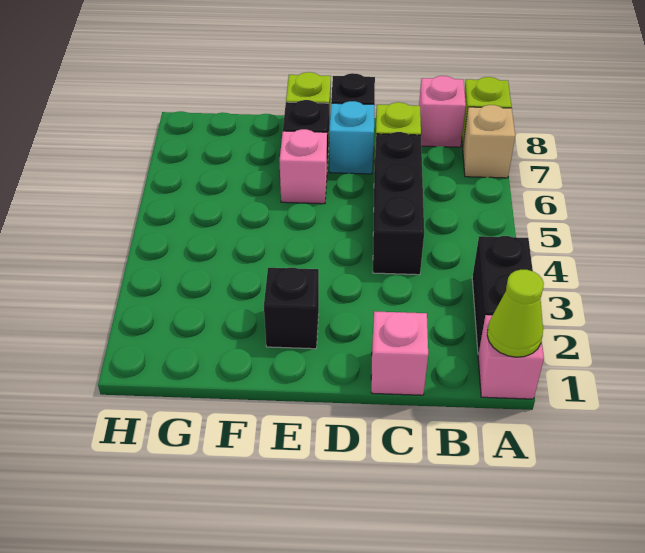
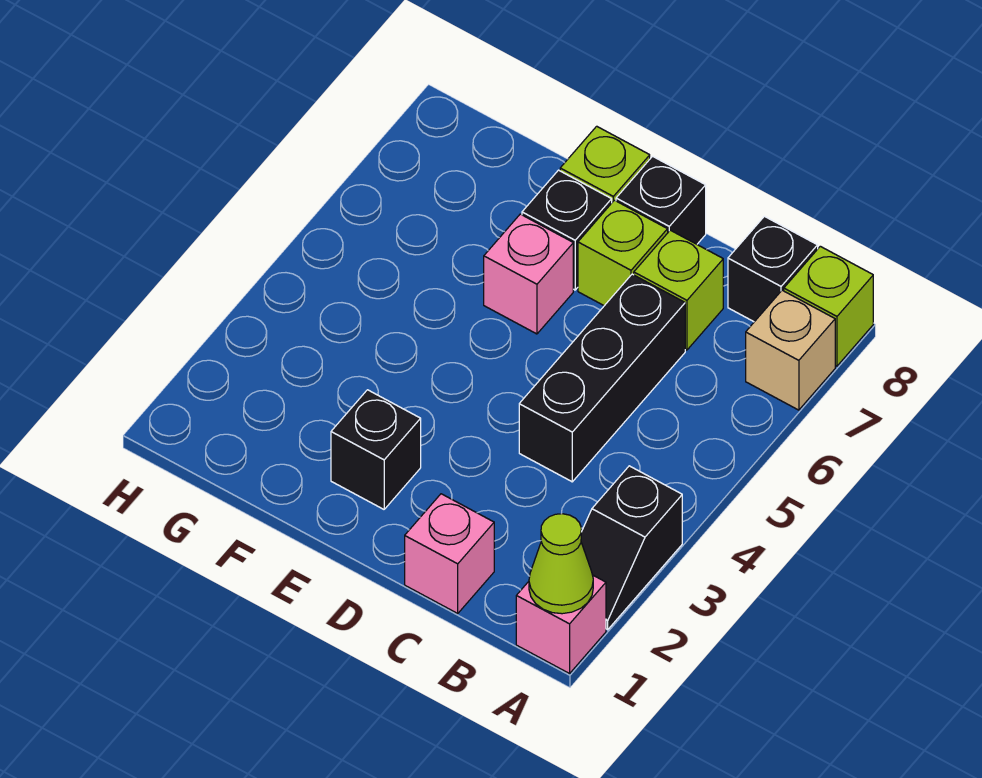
black brick A2:A3 level 1 -> black slope A2:A3 level 1 top 3
pink brick B8 level 1 -> black brick B8 level 1
cyan brick D7 level 1 -> lime brick D7 level 1

